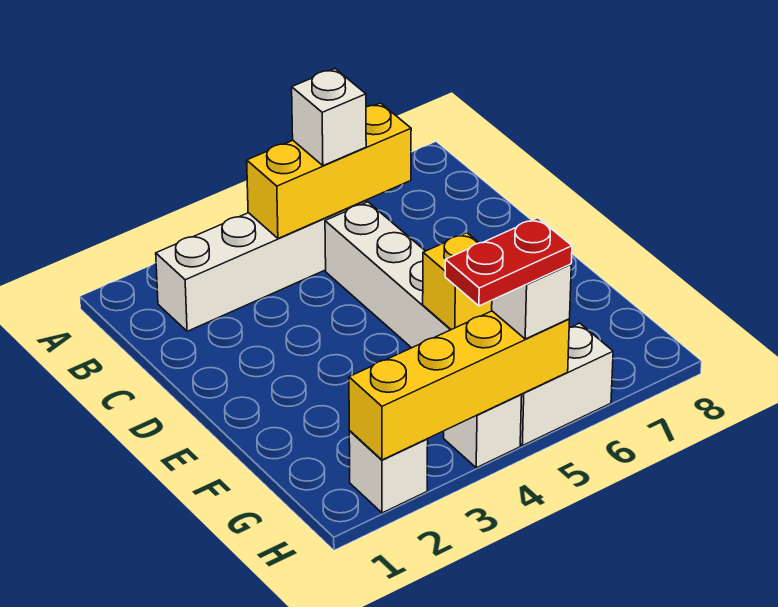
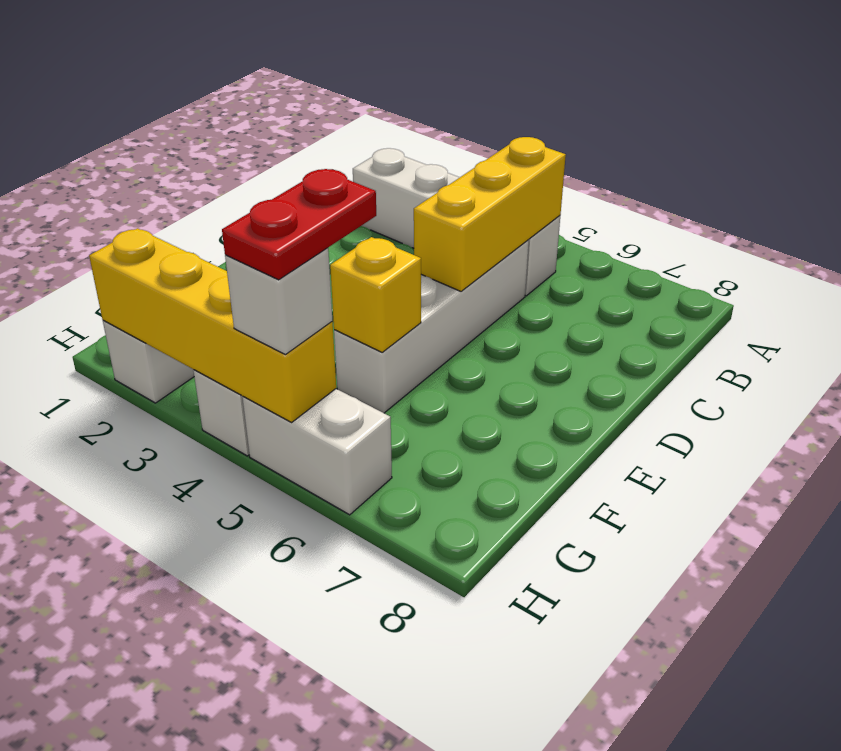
yellow brick B4:B6 level 2 -> yellow brick B5:D5 level 2
white brick B5 level 3 -> none
red plate H4:H5 level 4 -> red plate G5:H5 level 4

